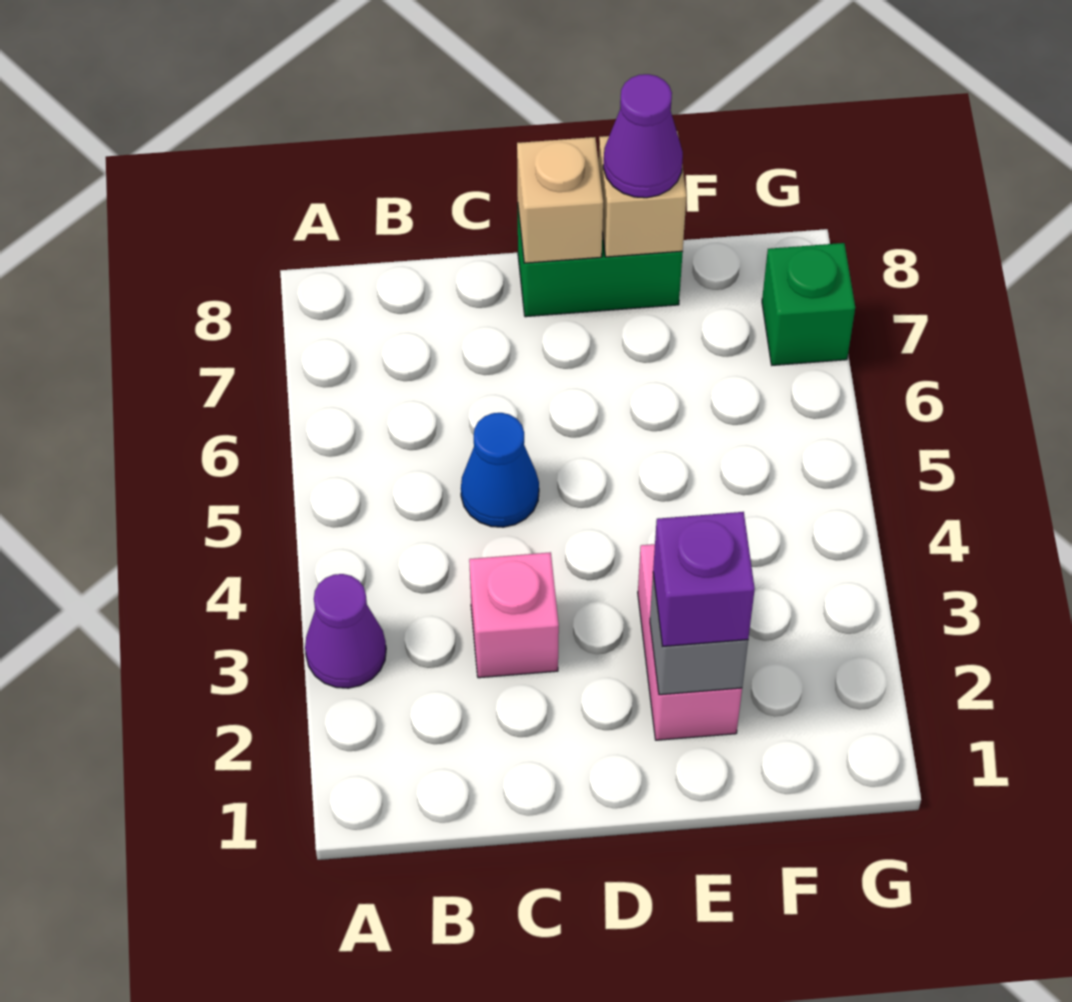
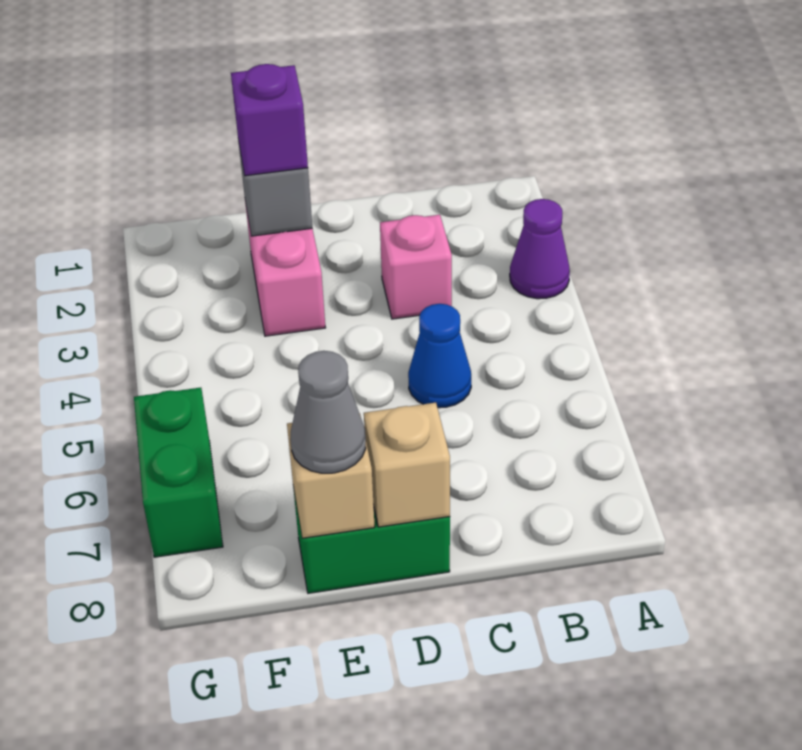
purple cone E8 level 3 -> grey cone E8 level 3
green brick G7 level 1 -> green brick G6:G7 level 1

